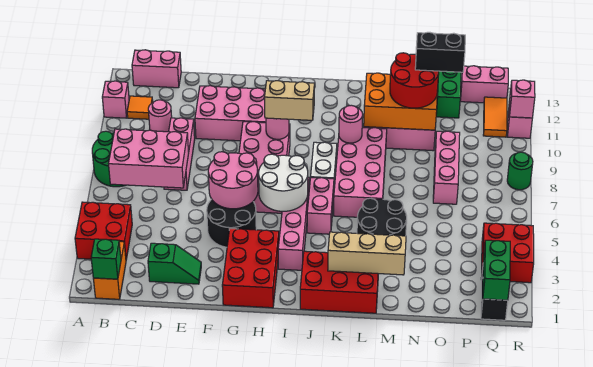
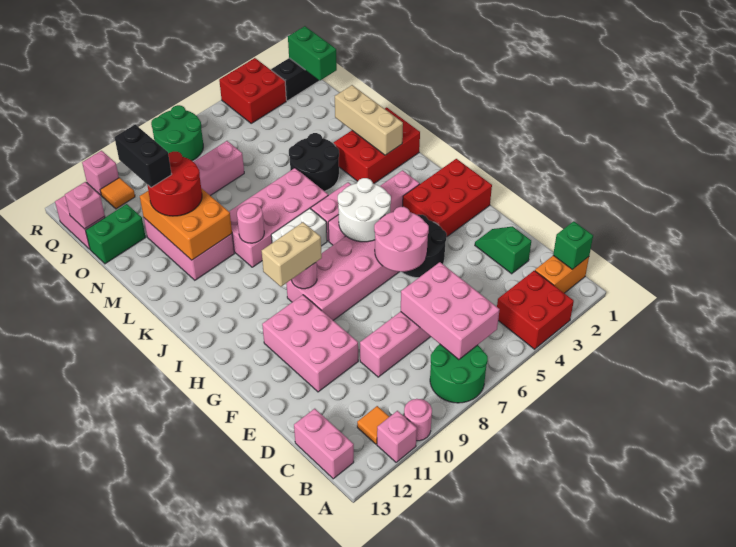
pink round brick C10 level 1 -> pink round brick A10 level 1
tan brick H9:I9 level 3 -> tan brick H9:H10 level 3
red brick J1:L2 level 1 -> red brick K1:L3 level 1
green brick Q1:Q2 level 2 -> green brick P1:Q1 level 2
orange tile Q11:Q12 level 1 -> orange tile Q11 level 1
green round brick R8 level 1 -> green round brick Q7:R8 level 1
pink brick R11 level 2 -> pink brick P13 level 2

